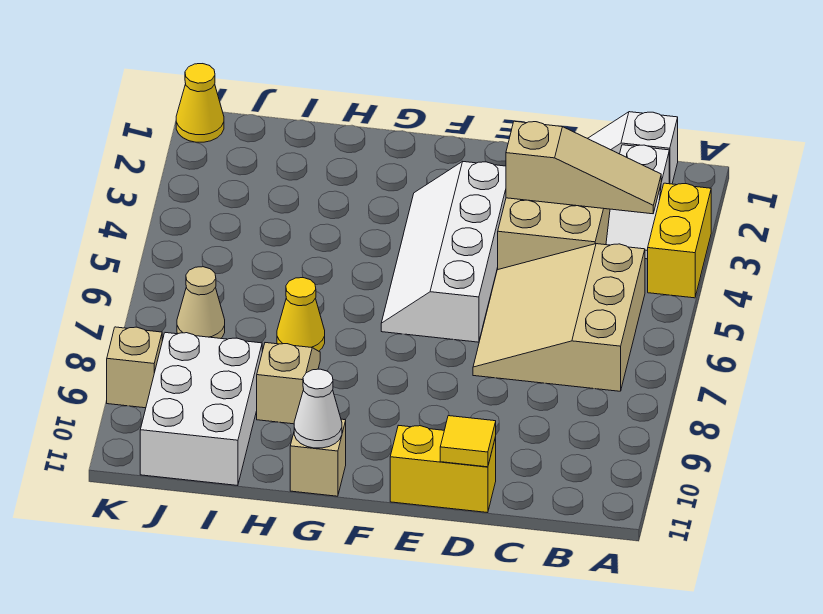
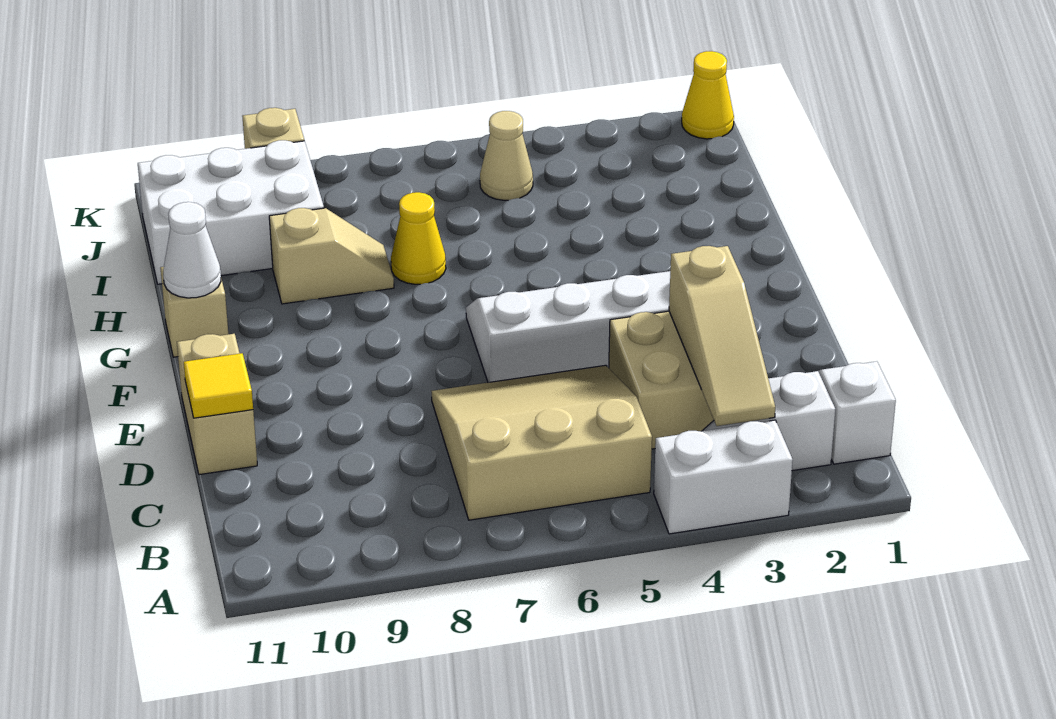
yellow brick A3:A4 level 1 -> white brick A3:A4 level 1
yellow brick D11:E11 level 1 -> tan brick D11:E11 level 1
tan cone J7 level 1 -> tan cone J5 level 1

